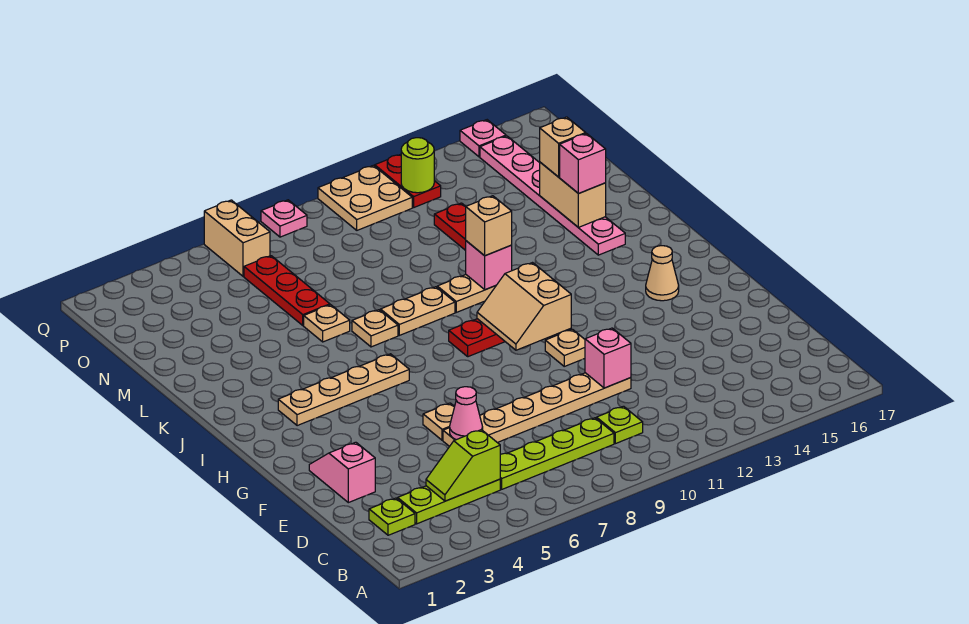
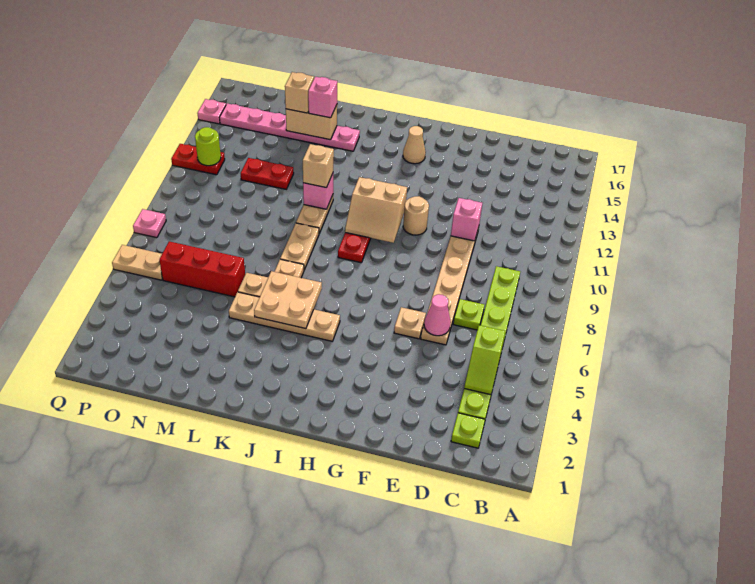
lime plate C10 level 1 -> lime plate D7 level 1
pink slope E2:F2 level 1 top E -> none
tan plate G11 level 1 -> tan round brick G11 level 1
tan plate I3:I6 level 1 -> tan plate I5:L5 level 1
red plate M6:O6 level 1 -> red brick M6:O6 level 1
tan brick P6:Q6 level 1 -> tan plate P6:Q6 level 1
tan plate P10:Q11 level 1 -> tan plate J5:K6 level 2

